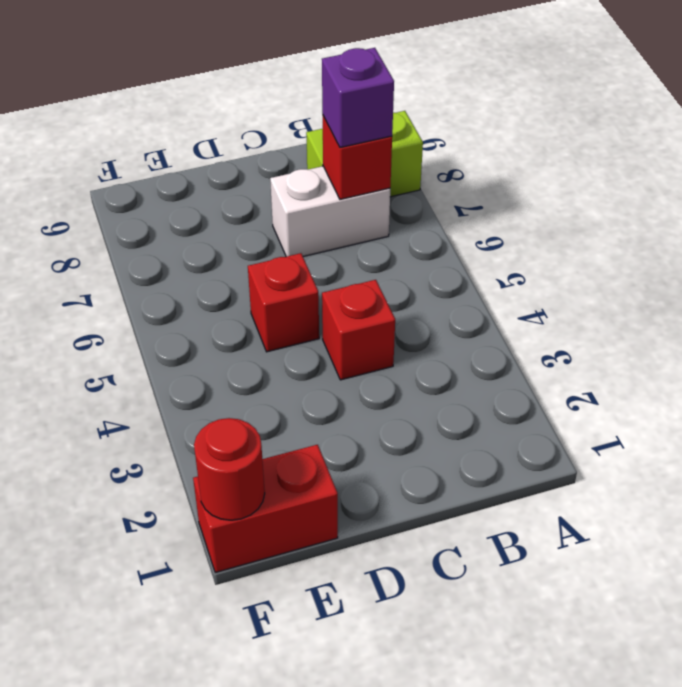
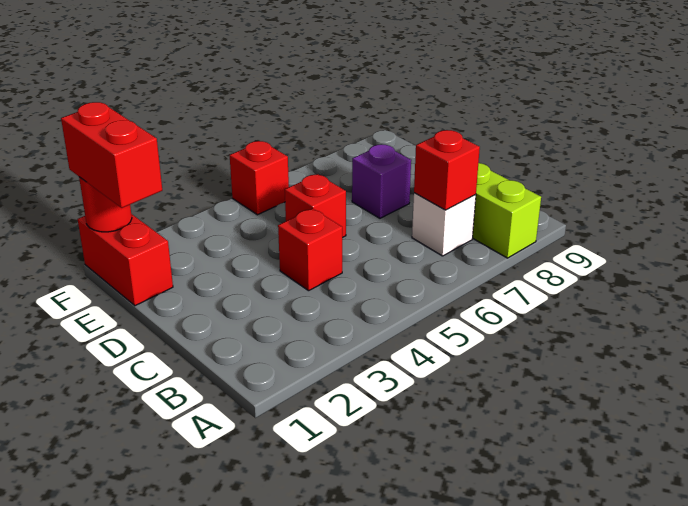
white brick B7:C7 level 1 -> white brick B7 level 1
purple brick B7 level 3 -> purple brick D7 level 1
none -> red brick E1:F1 level 3
none -> red brick F5 level 1

